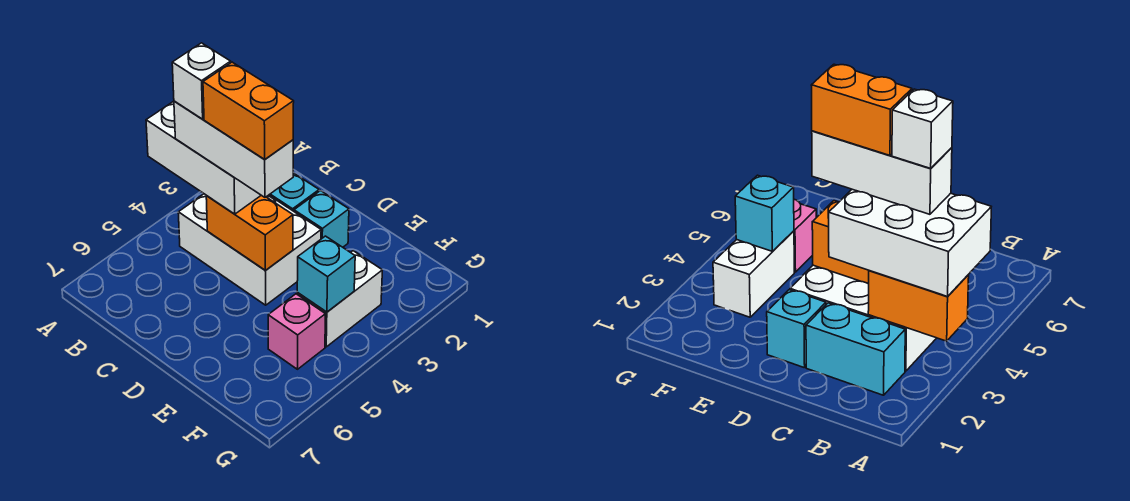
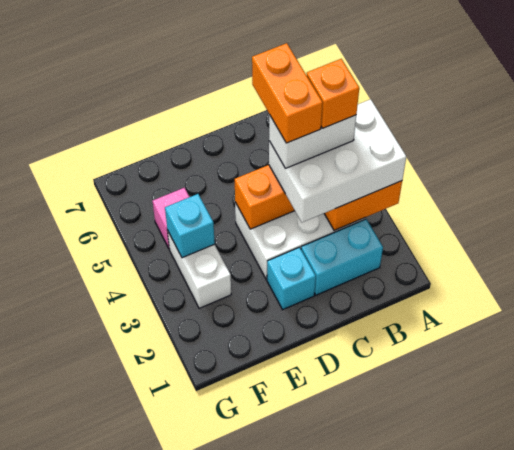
white brick B4:D4 level 4 -> white brick B4:C4 level 4
white brick B4 level 5 -> orange brick B4 level 5
orange brick C4:D4 level 5 -> orange brick C4:C5 level 5

